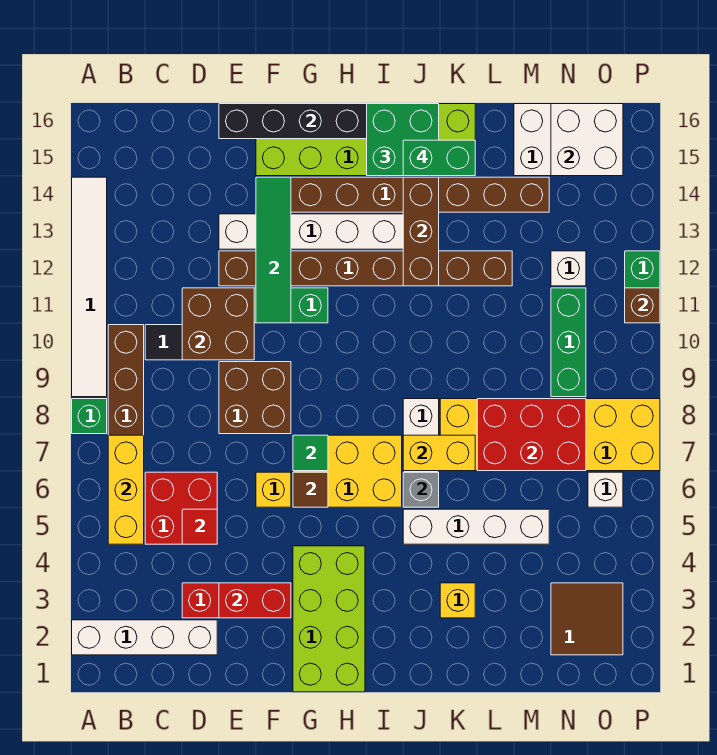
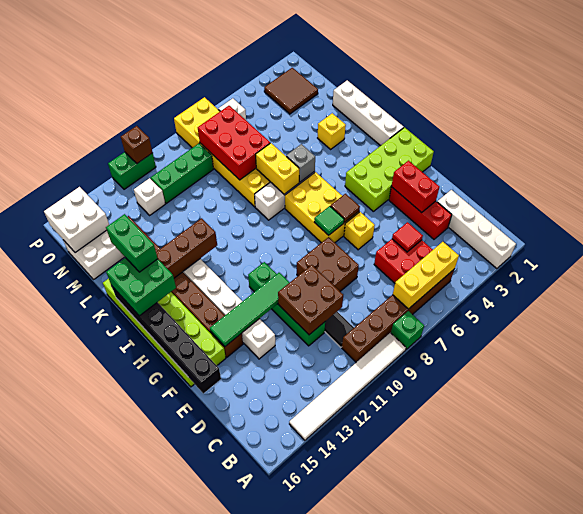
brown brick E12:L12 level 1 -> none
white brick J5:M5 level 1 -> white brick I1:L1 level 1

